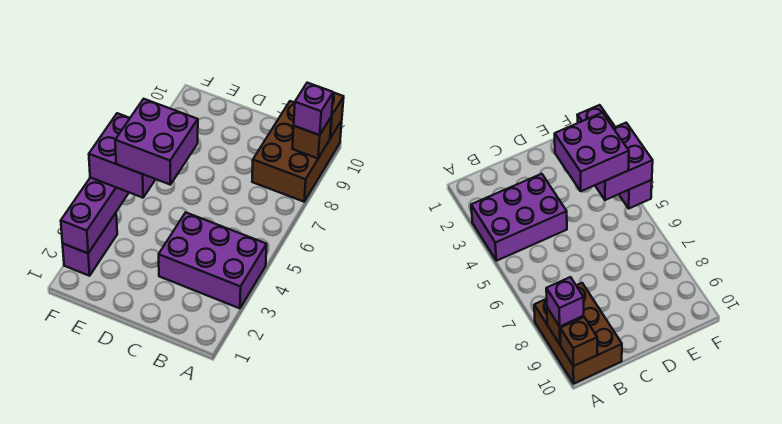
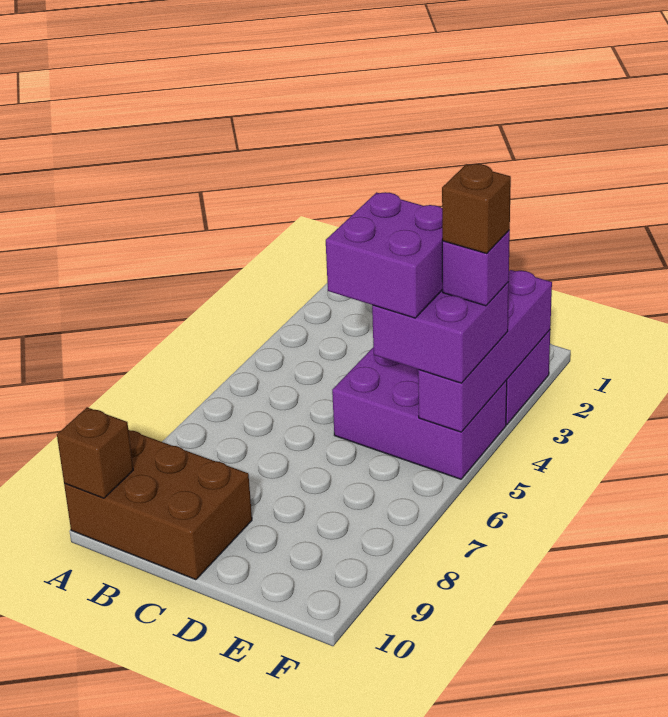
purple brick A3:C4 level 1 -> purple brick D4:F5 level 1
brown brick A8:B10 level 1 -> brown brick A9:C10 level 1
brown brick A9 level 2 -> brown brick F4 level 5
purple brick A9 level 3 -> purple brick F4 level 4

